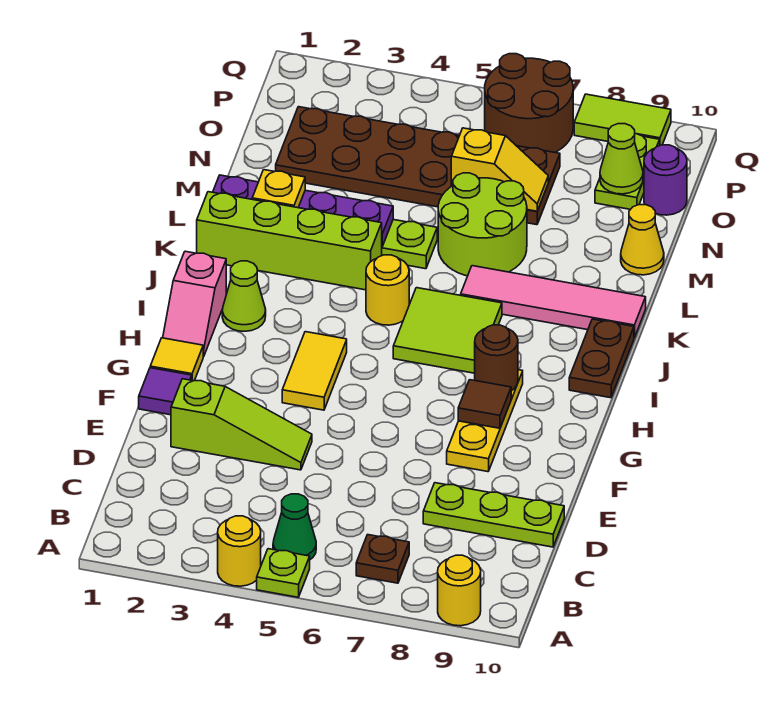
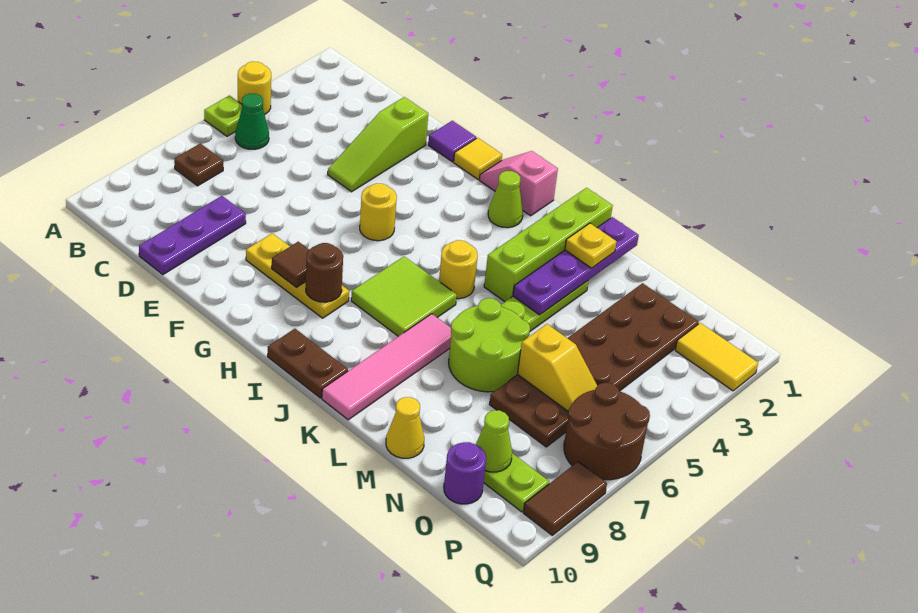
yellow round brick A9 level 1 -> yellow round brick G5 level 1
lime plate D8:D10 level 1 -> purple plate D8:D10 level 1
yellow tile G4:H4 level 1 -> yellow tile P2:Q2 level 1
yellow slope N6:N7 level 2 top 6 -> yellow slope N6:O6 level 2 top N
lime tile Q8:Q9 level 1 -> brown tile Q8:Q9 level 1

